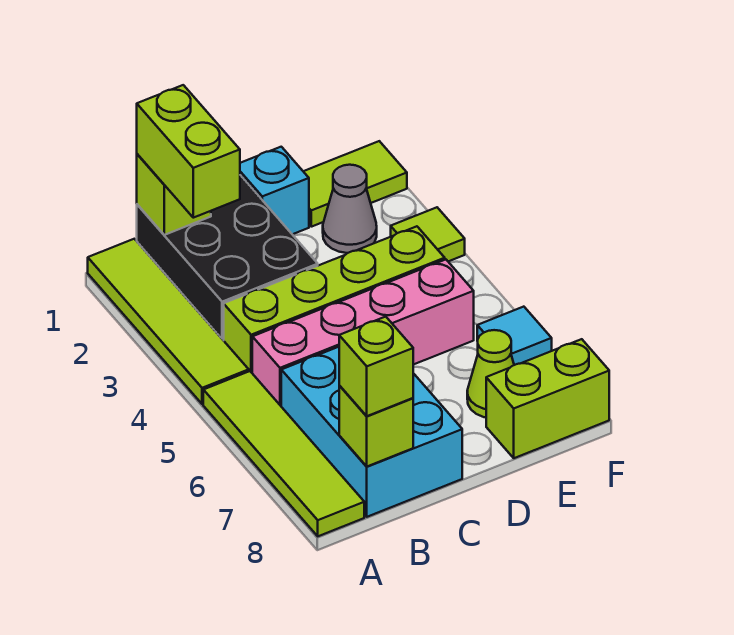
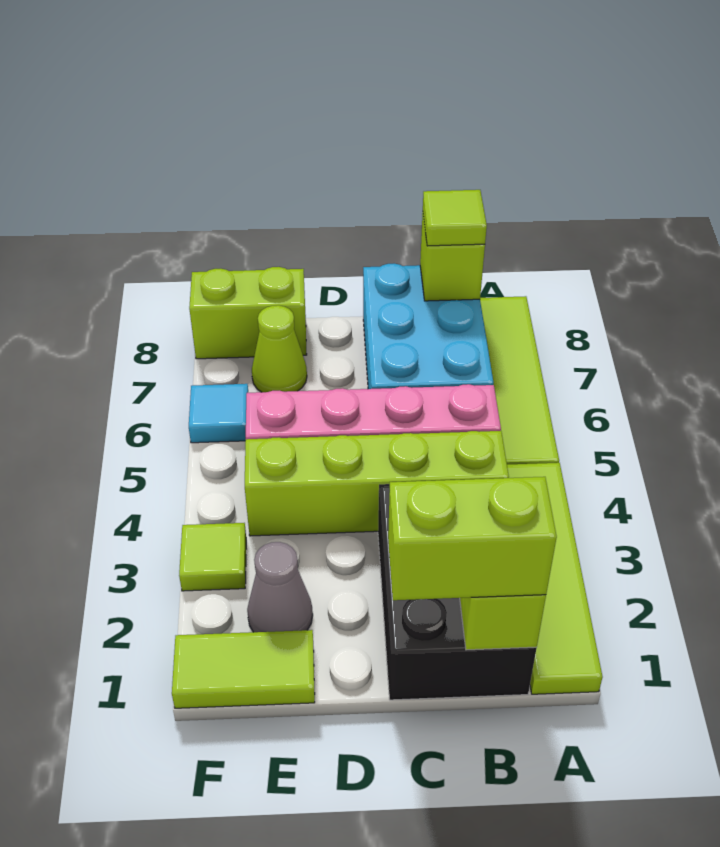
lime brick B1:B2 level 3 -> lime brick B1:C1 level 3
lime brick B8 level 3 -> lime tile B8 level 3
cyan brick D1 level 1 -> none

